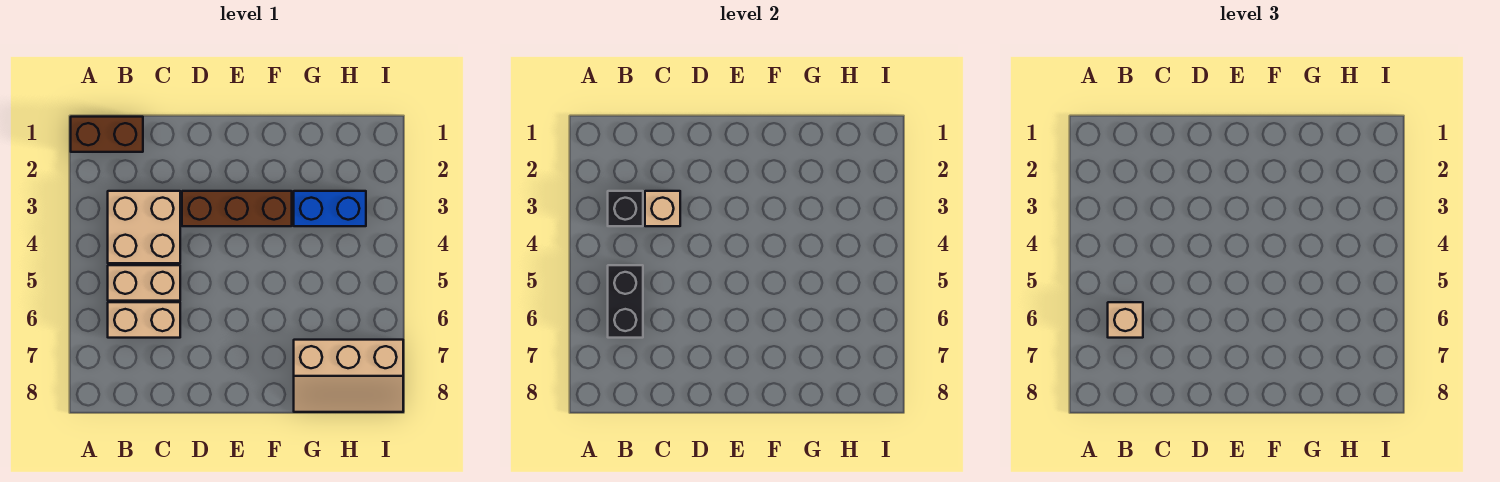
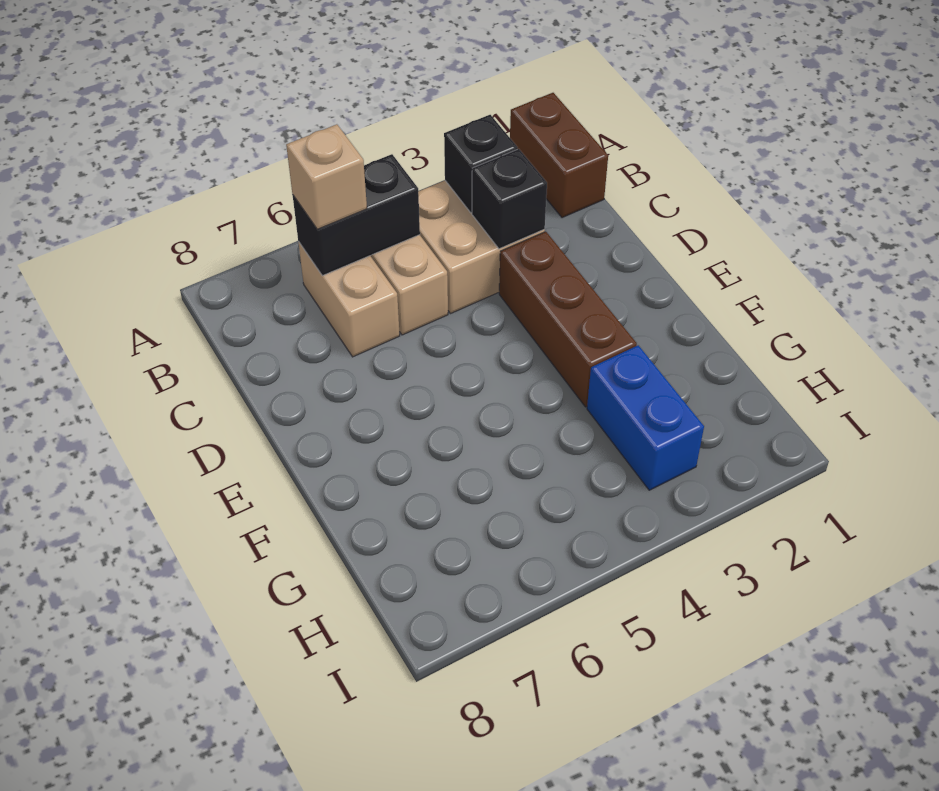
tan brick C3 level 2 -> black brick C3 level 2
tan slope G7:I8 level 1 top 7 -> none

